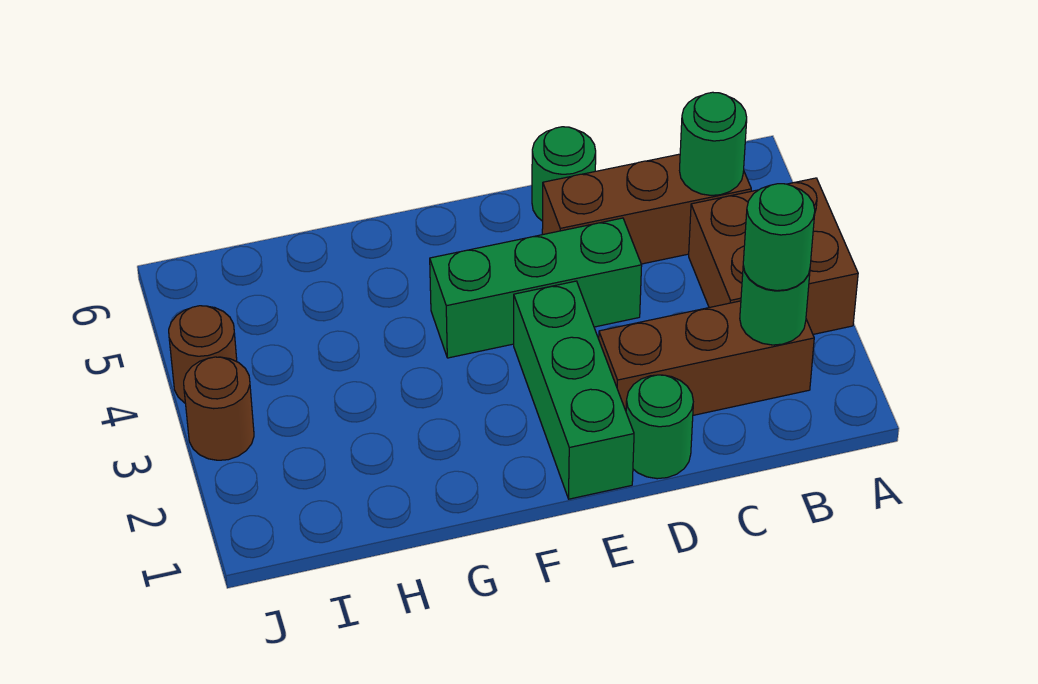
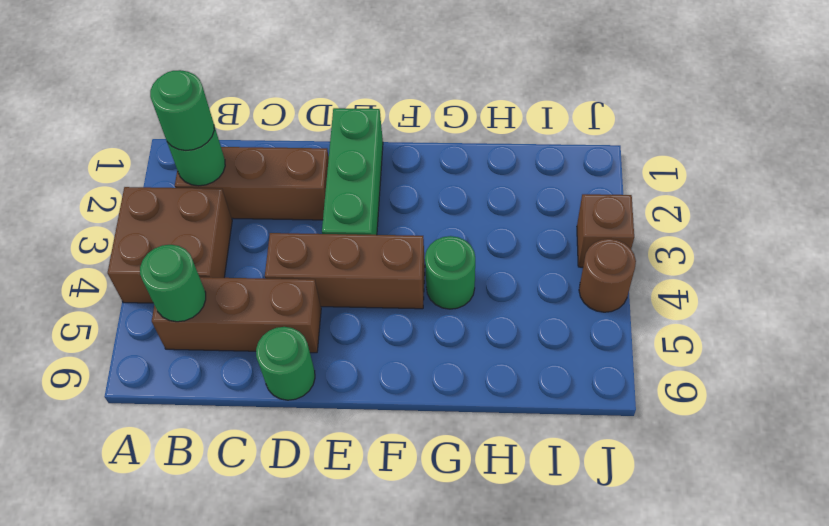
green round brick D1 level 1 -> green round brick G4 level 1
green brick D4:F4 level 1 -> brown brick D4:F4 level 1
brown round brick J3 level 1 -> brown brick J3 level 1

